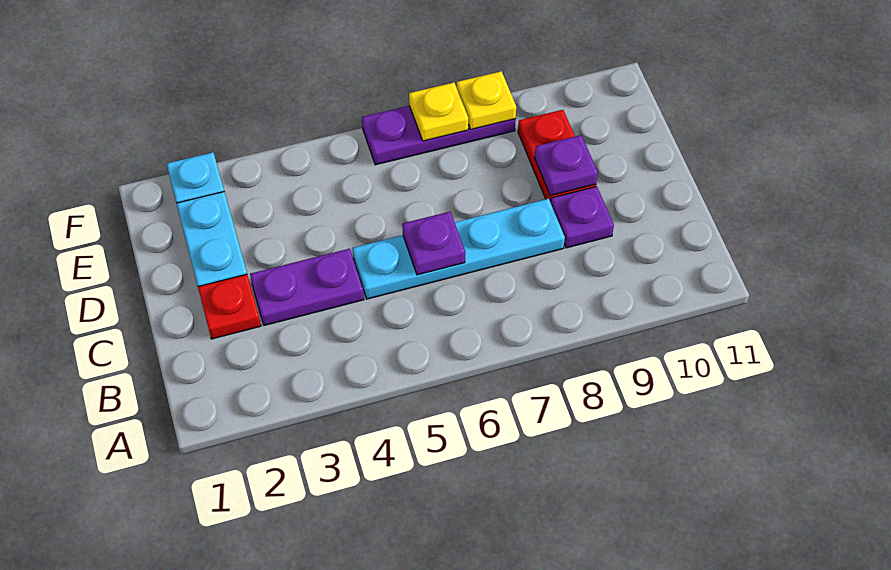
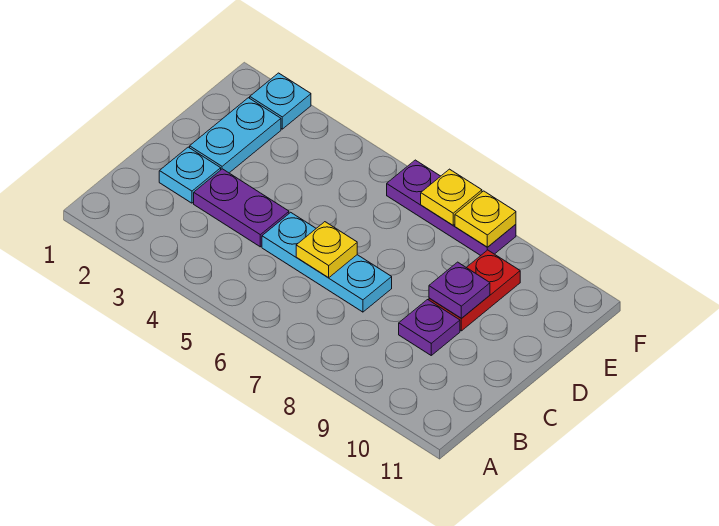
red plate C2 level 1 -> cyan plate C2 level 1
cyan plate C5:C8 level 1 -> cyan plate C5:C7 level 1
purple plate C6 level 2 -> yellow plate C6 level 2

